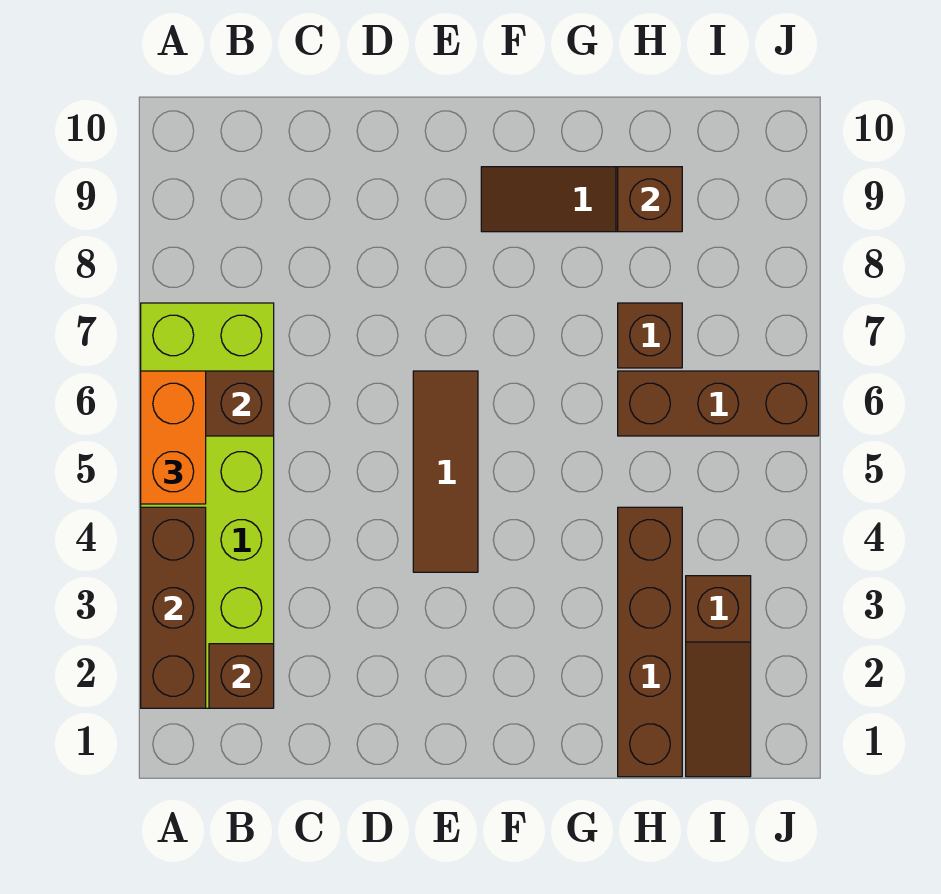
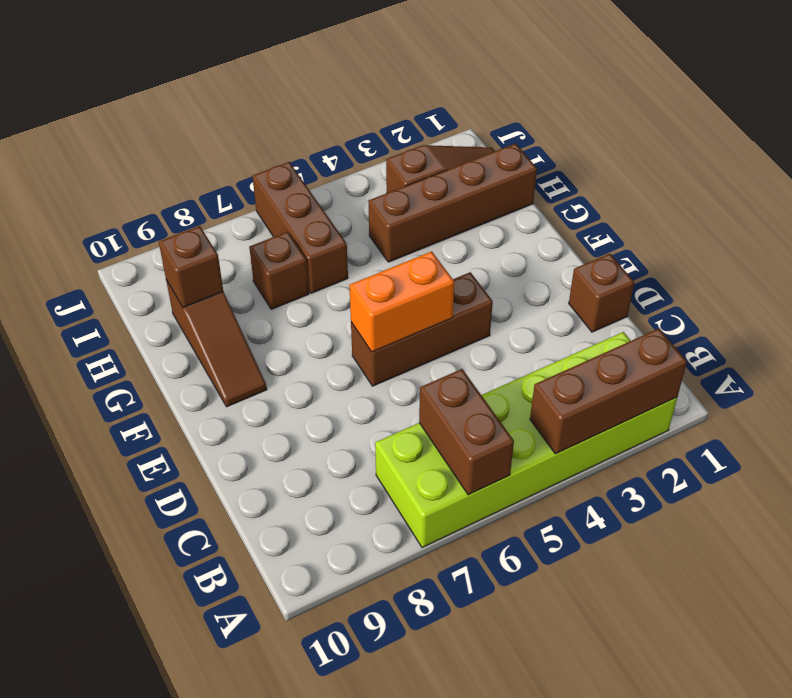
orange brick A5:A6 level 3 -> orange brick E5:E6 level 2
brown brick B2 level 2 -> brown brick D1 level 1
brown tile E4:E6 level 1 -> brown brick E4:E6 level 1

